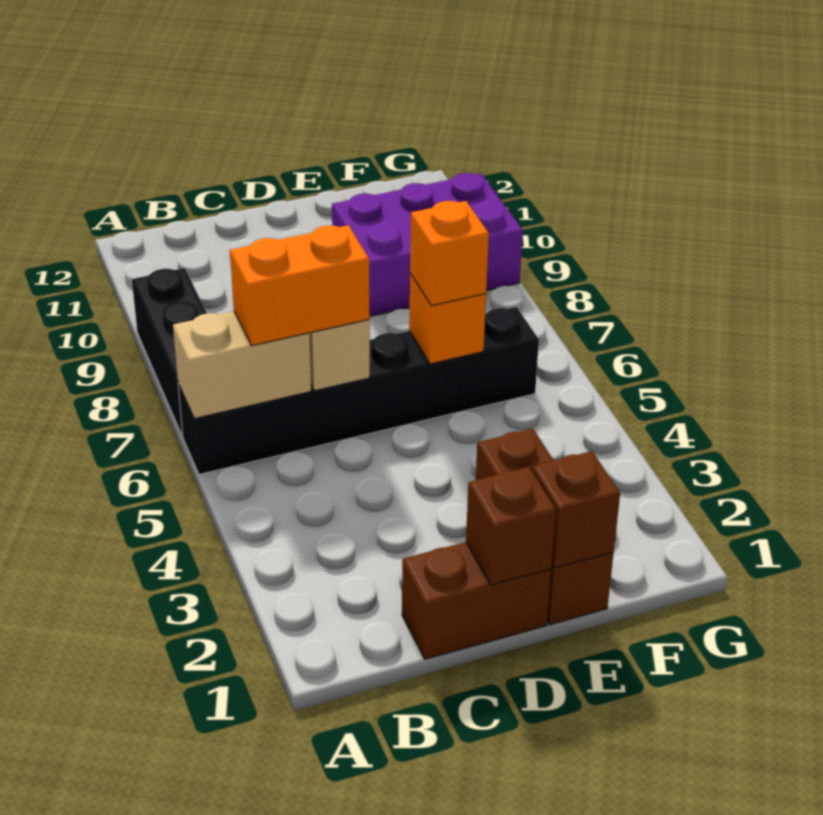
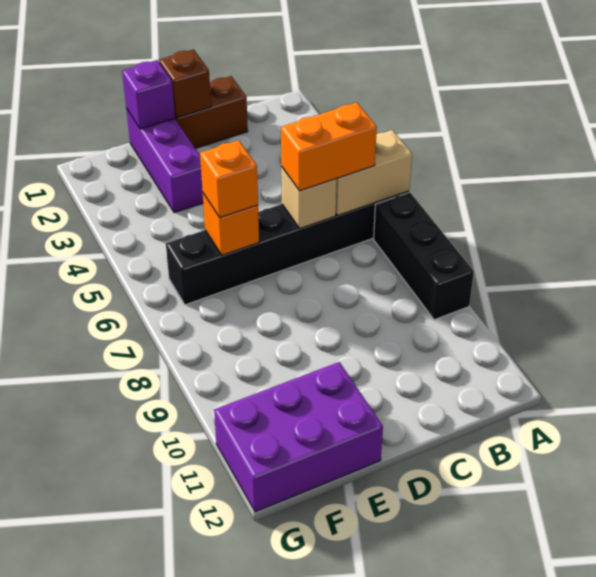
brown brick E1:E3 level 1 -> purple brick E1:E3 level 1
brown brick E1 level 2 -> purple brick E1 level 2
purple brick E9:G10 level 1 -> purple brick E11:G12 level 1

